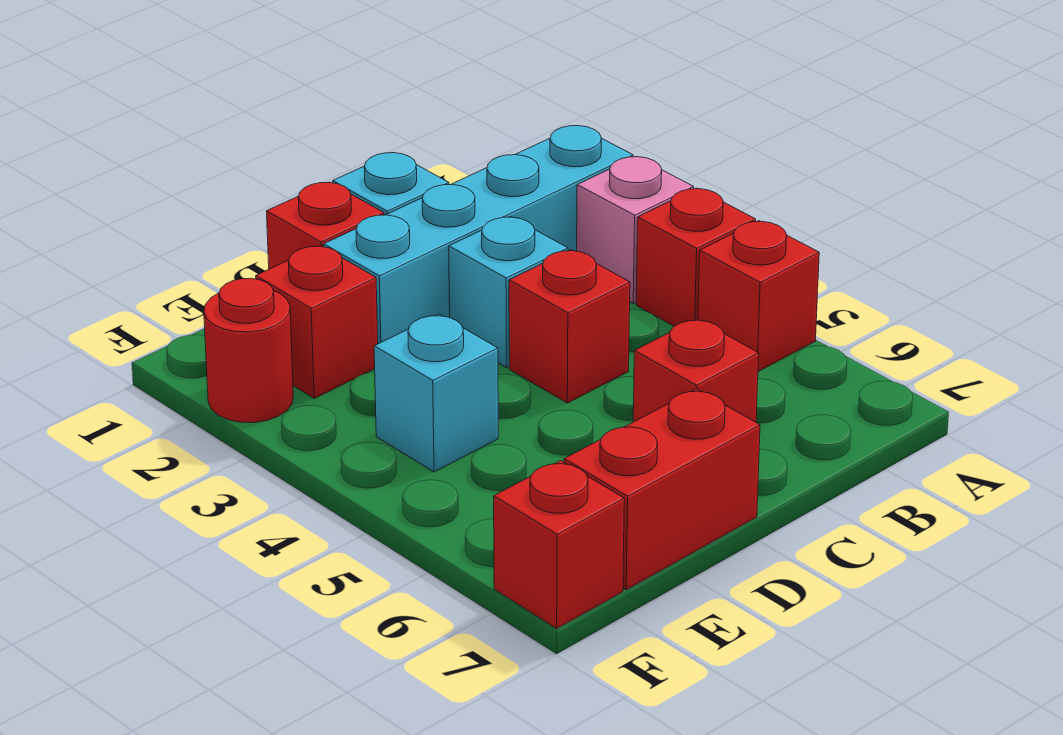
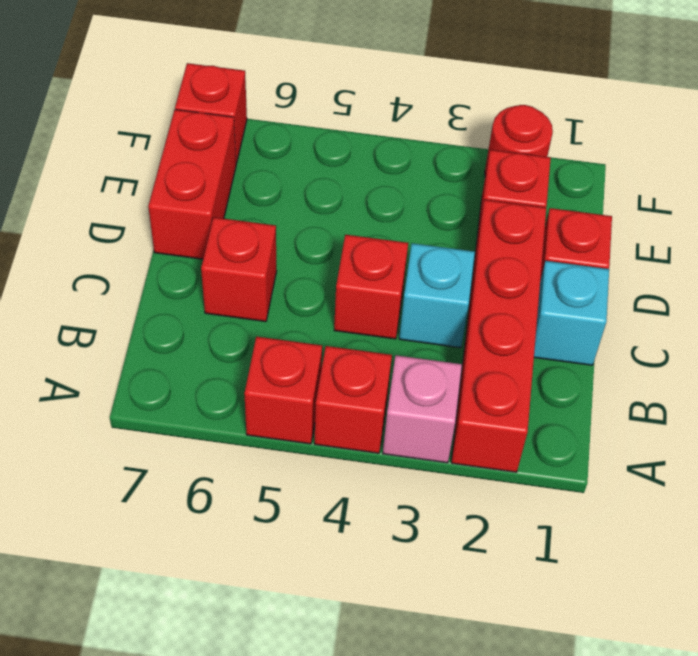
cyan brick A2:D2 level 1 -> red brick A2:D2 level 1
cyan brick E4 level 1 -> none

